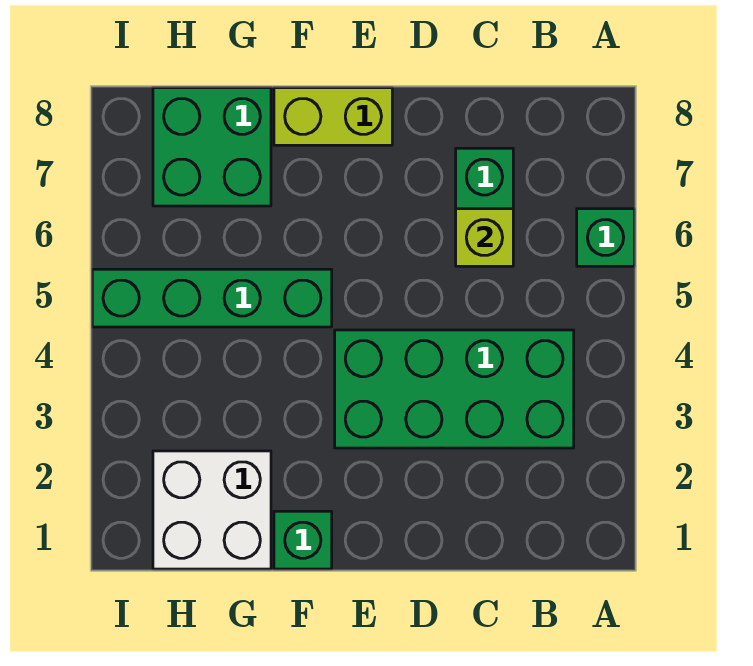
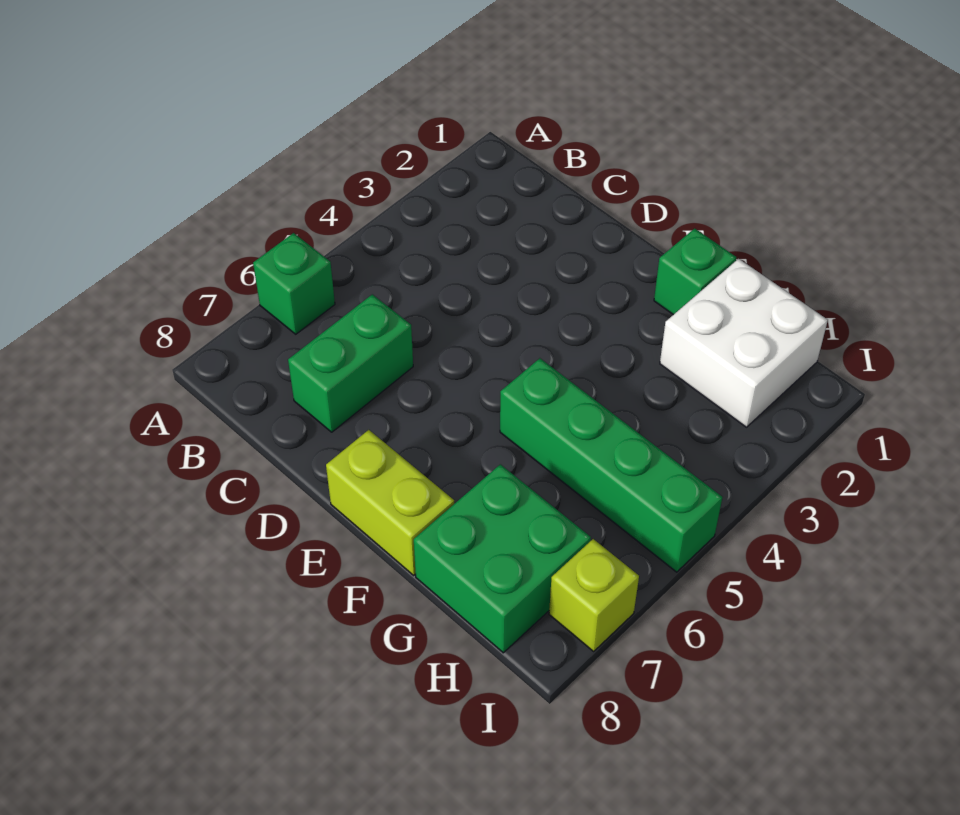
green brick B3:E4 level 1 -> none
lime brick C6 level 2 -> lime brick I7 level 1

